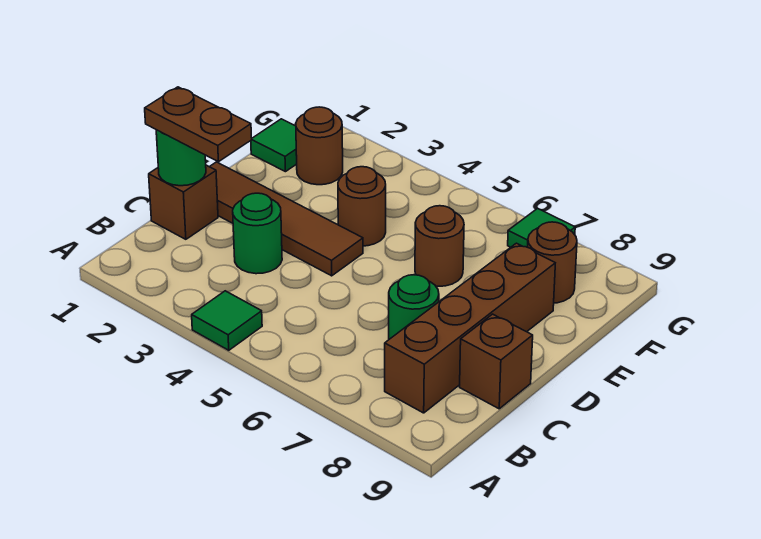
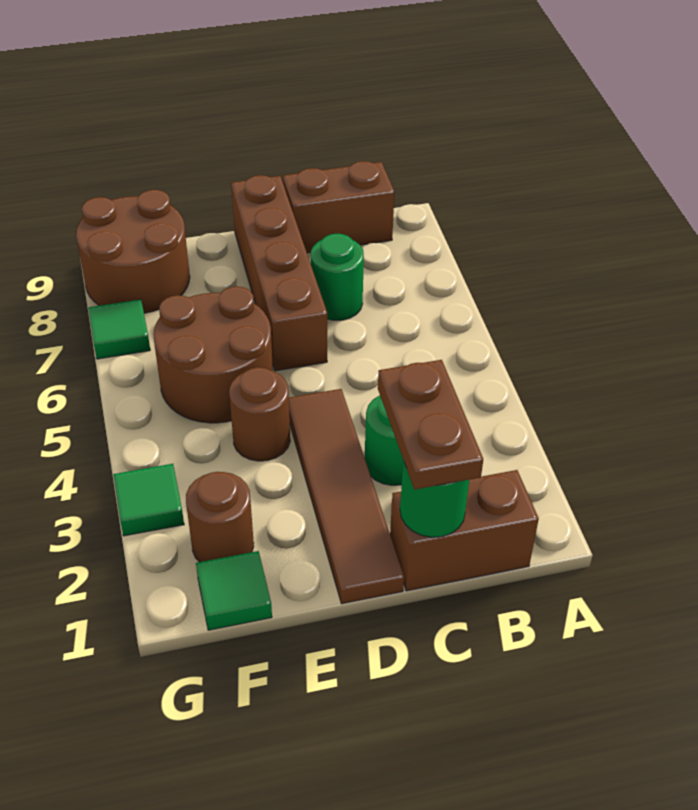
green tile A4 level 1 -> green tile G3 level 1
brown brick B8:E8 level 1 -> brown brick D6:D9 level 1
brown brick C1 level 1 -> brown brick B1:C1 level 1
brown brick C9 level 1 -> brown brick B9:C9 level 1
brown round brick E6 level 1 -> brown round brick E5:F6 level 1
brown round brick F8 level 1 -> brown round brick F8:G9 level 1

